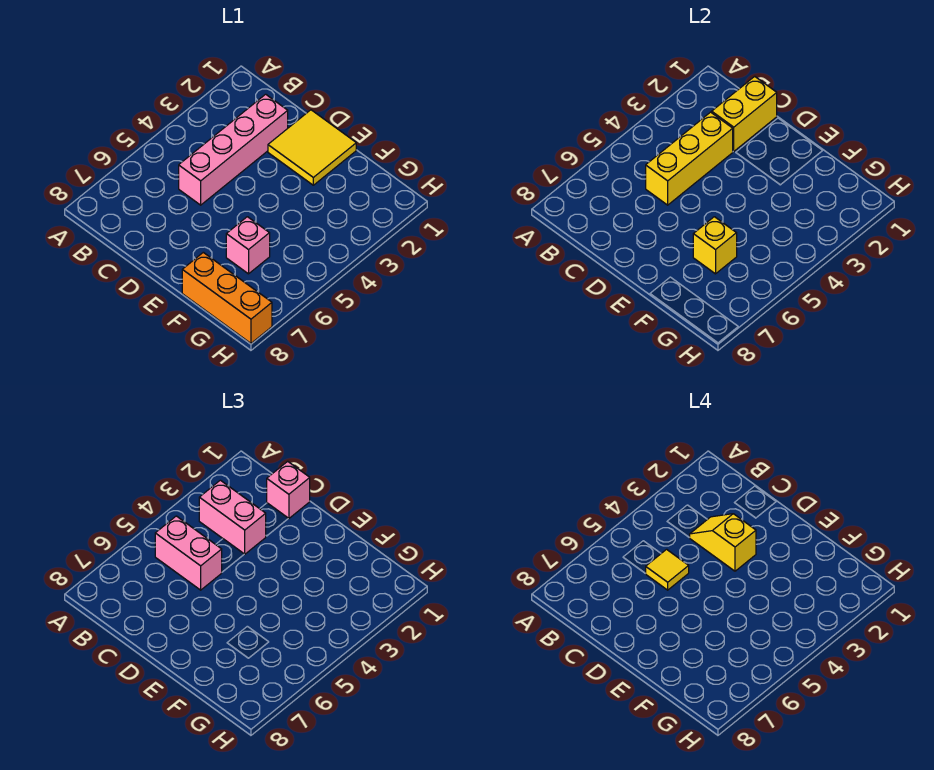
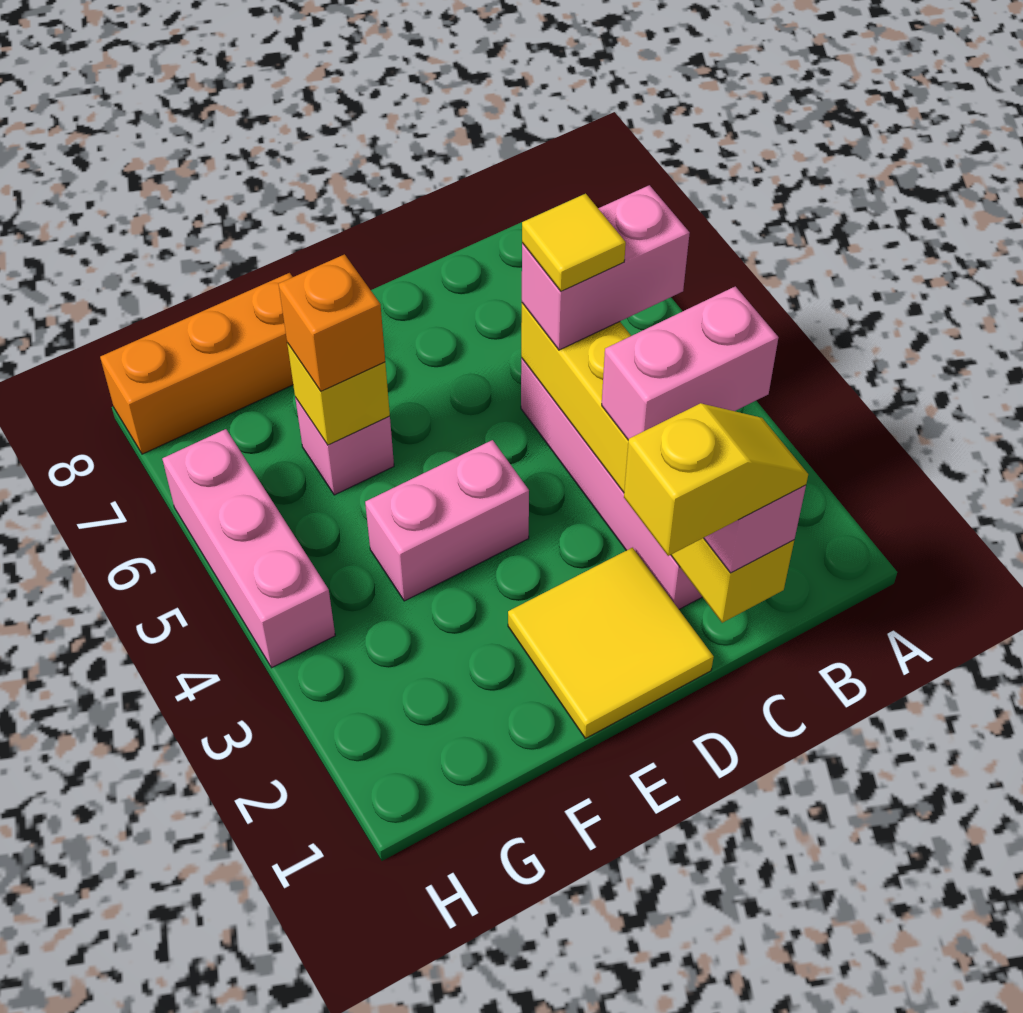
yellow slope C3:D3 level 4 top D -> yellow slope C1:D1 level 4 top D
none -> pink brick E4:F4 level 1
none -> orange brick F6 level 3
none -> pink brick H4:H6 level 1

